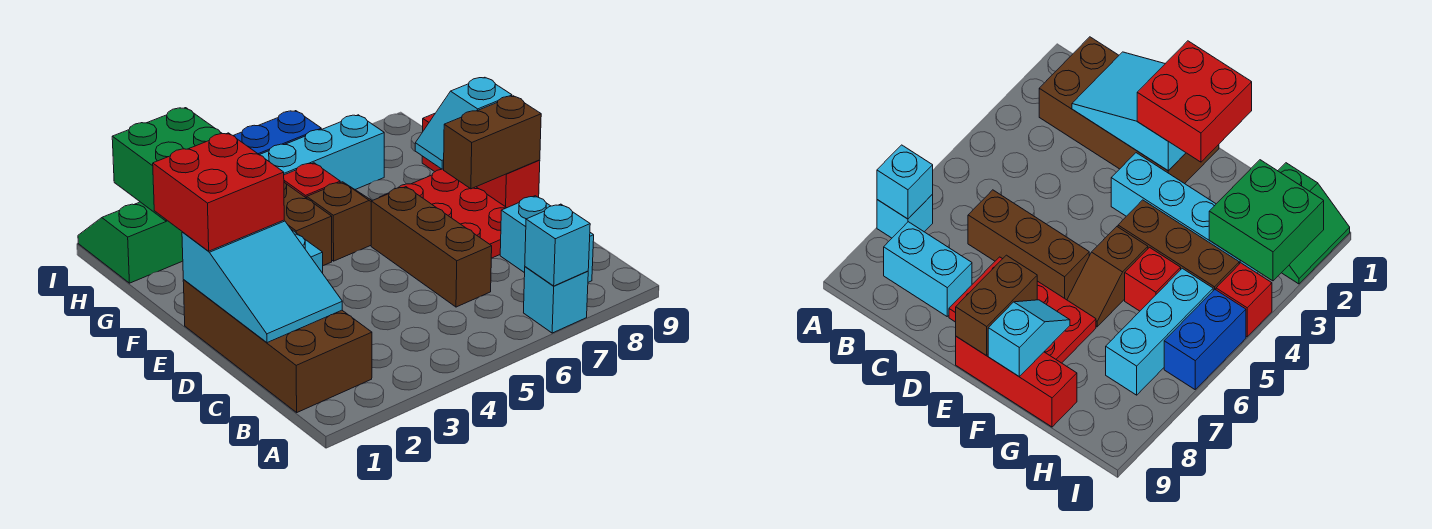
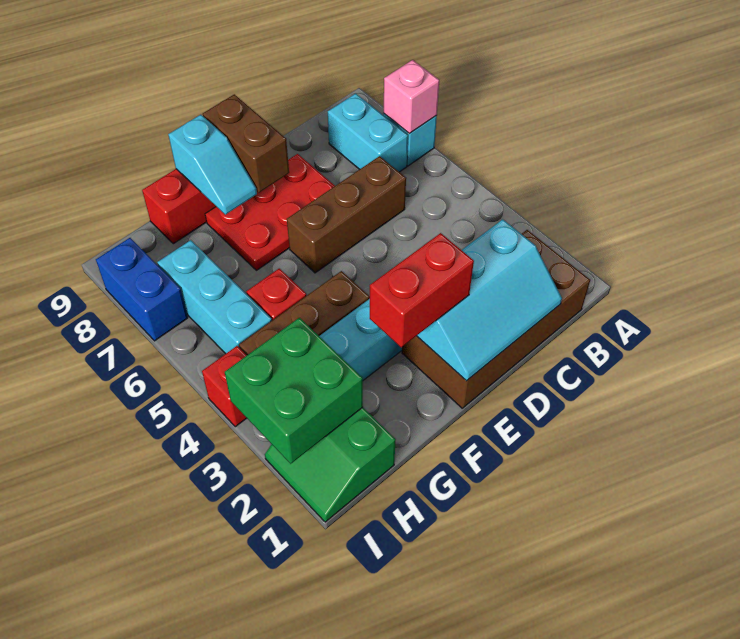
cyan brick A7 level 2 -> pink brick A7 level 2
cyan brick B8:C8 level 1 -> cyan brick B7:B8 level 1
cyan slope C1:E2 level 2 top E -> cyan slope C1:E2 level 2 top 2
red brick E1:F2 level 3 -> red brick E2:F2 level 3
brown slope F5:F6 level 1 top 5 -> none
blue brick I5:I6 level 1 -> blue brick I7:I8 level 1

